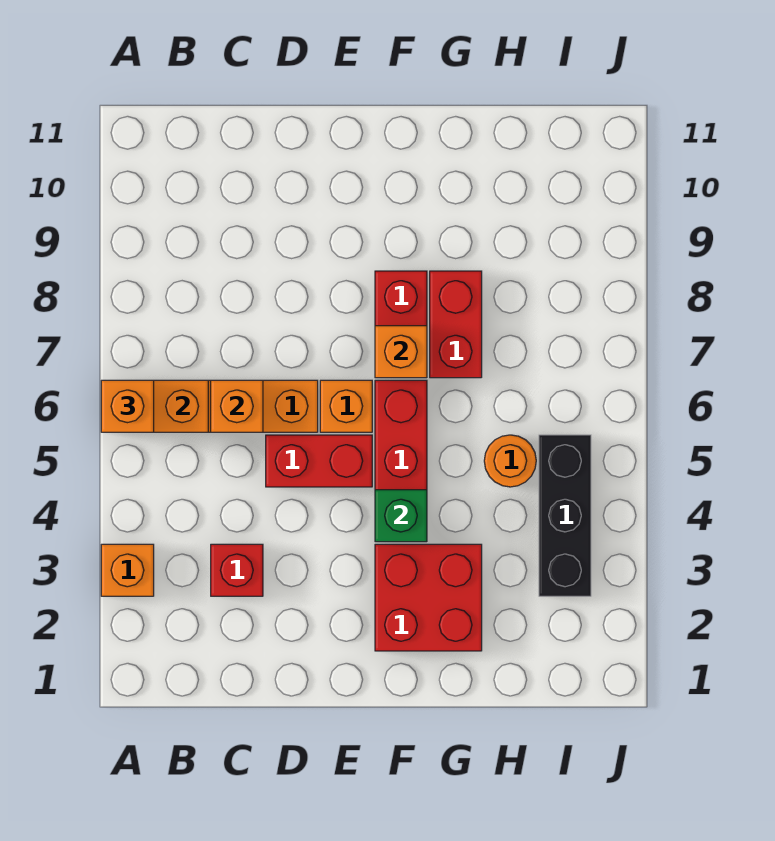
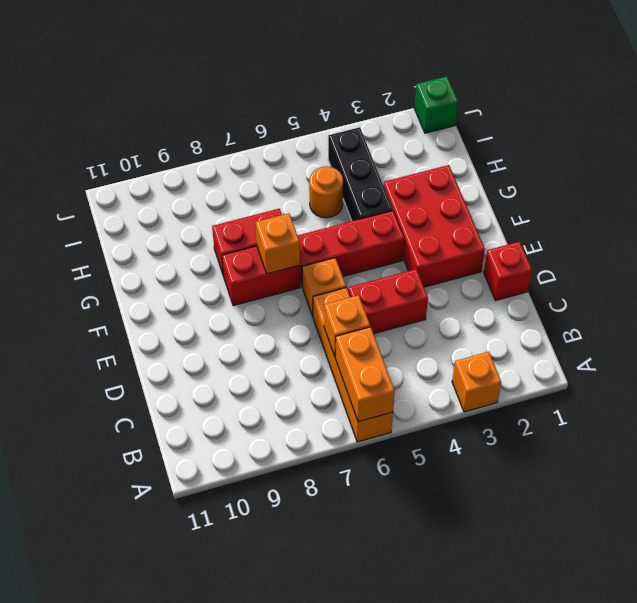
orange brick A6 level 3 -> none
red brick C3 level 1 -> red brick D1 level 1
red brick D5:E5 level 1 -> red brick D4:D5 level 1
red brick F2:G3 level 1 -> red brick E2:G3 level 1
green brick F4 level 2 -> green brick J1 level 1
black brick I3:I5 level 1 -> black brick G4:I4 level 1

